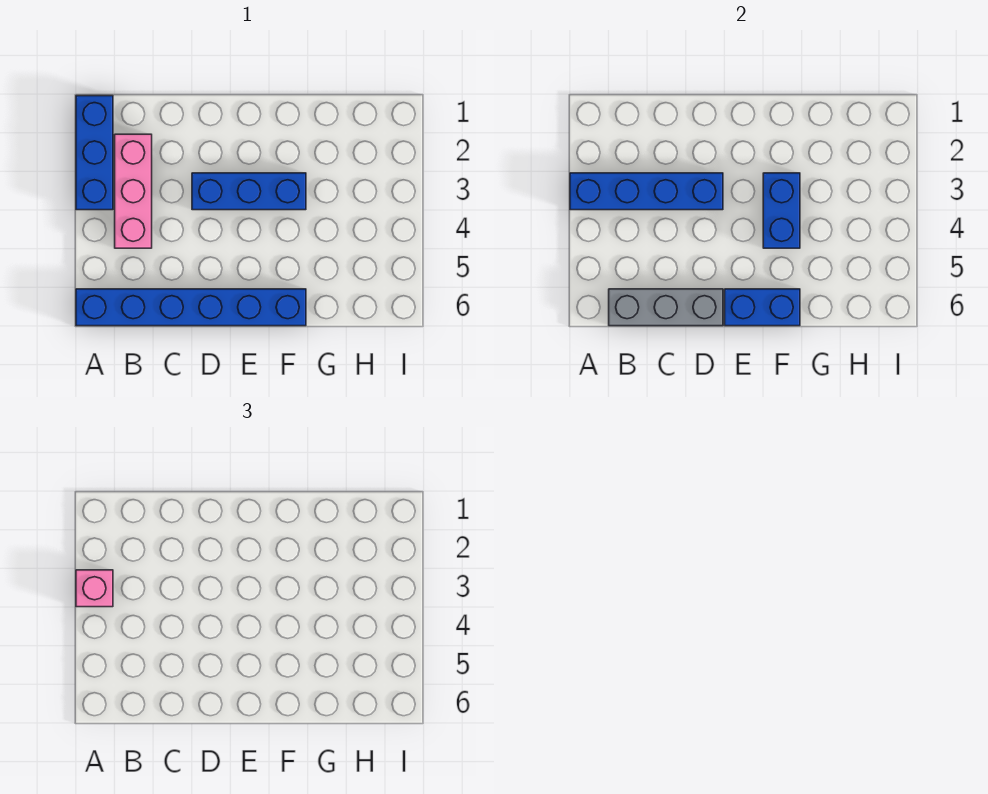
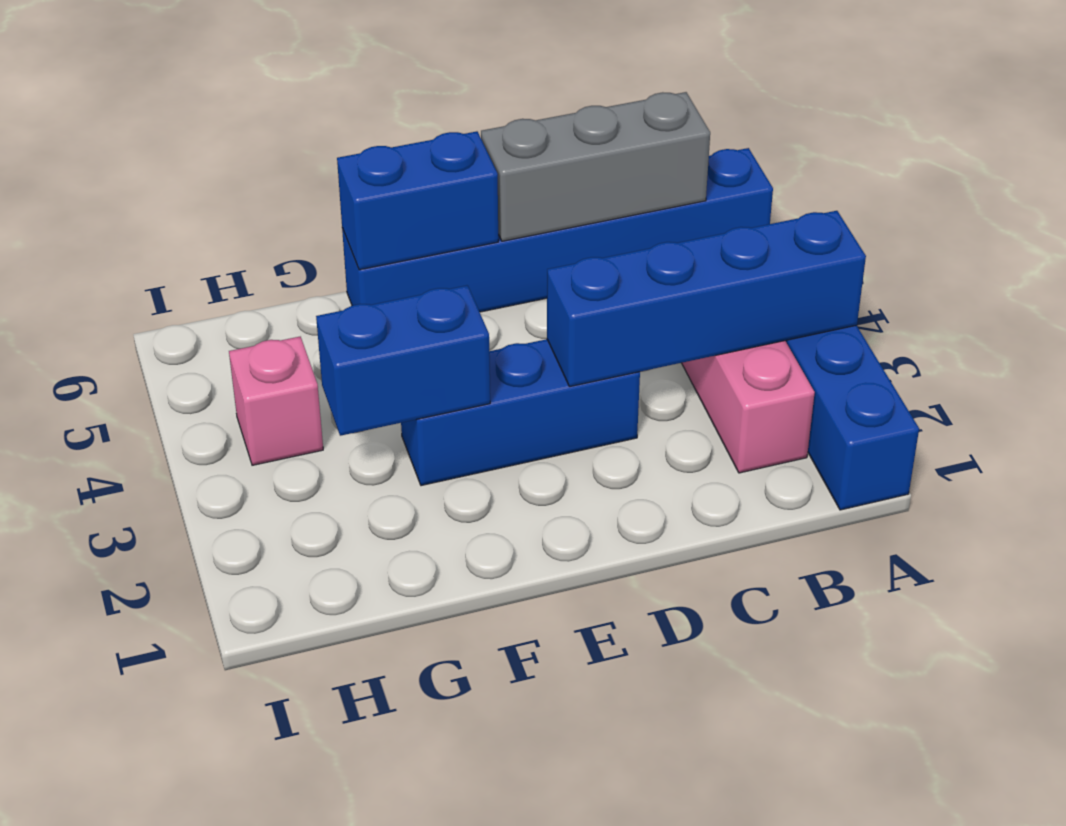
pink brick A3 level 3 -> pink brick H4 level 1
blue brick F3:F4 level 2 -> blue brick F3:G3 level 2

